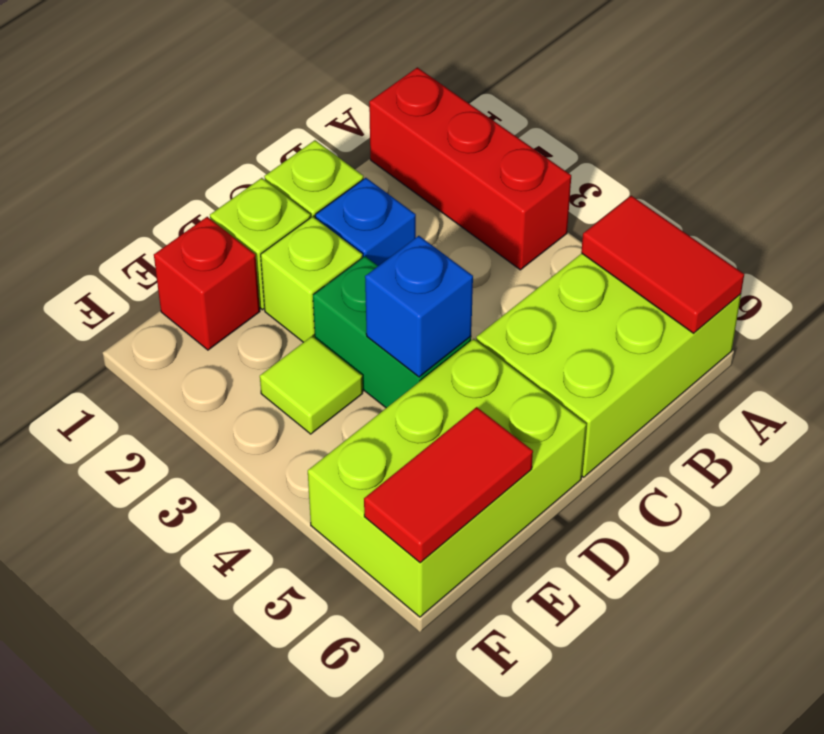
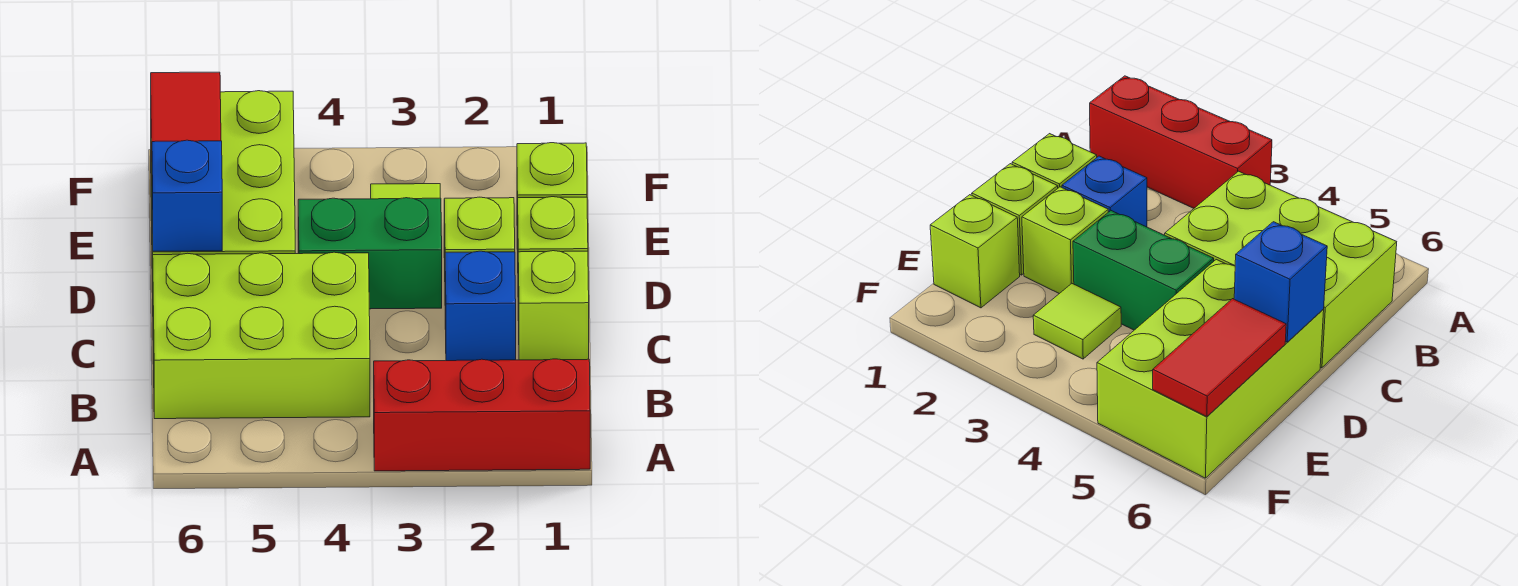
lime brick A5:C6 level 1 -> lime brick B4:C6 level 1
red tile A5:A6 level 2 -> none
blue brick D4 level 2 -> blue brick D6 level 2
red brick E1 level 1 -> lime brick E1 level 1

